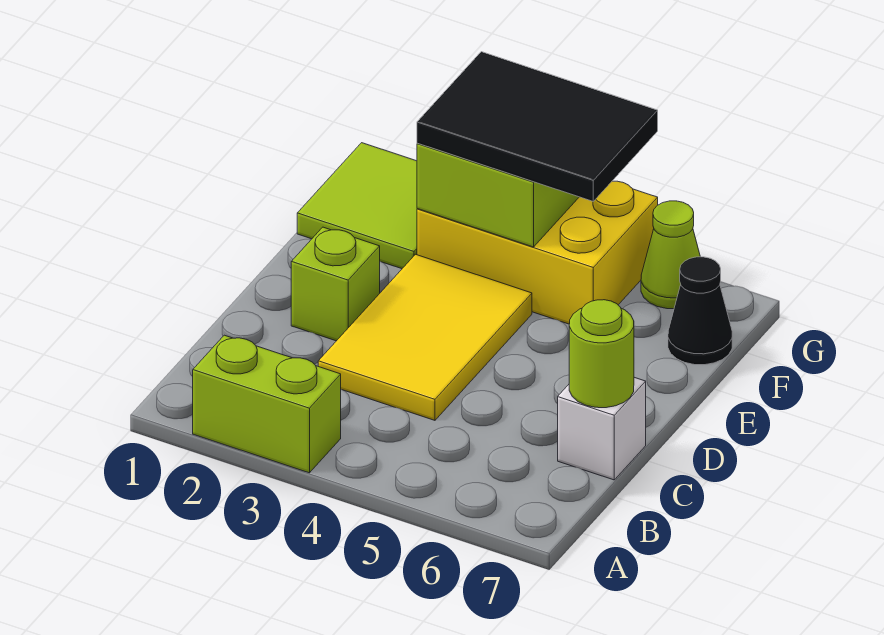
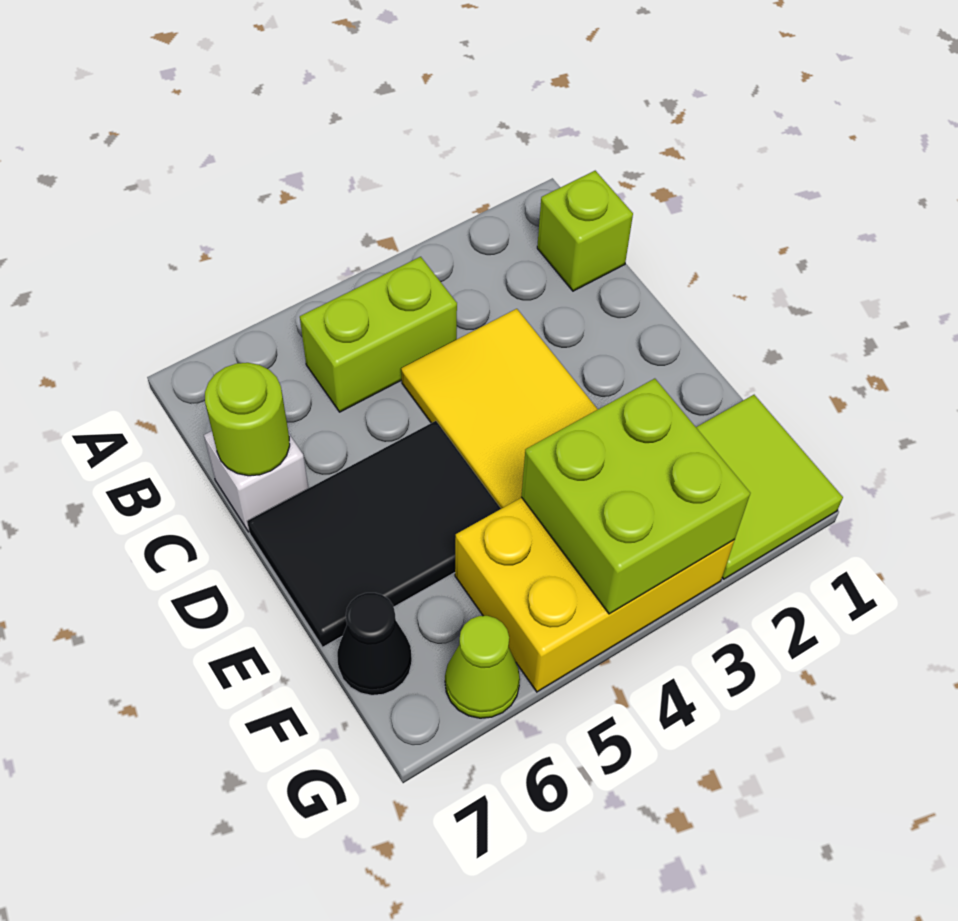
lime brick A2:A3 level 1 -> lime brick B4:B5 level 1
lime brick D2 level 1 -> lime brick B1 level 1
black tile F3:G5 level 3 -> black tile D5:E7 level 1

